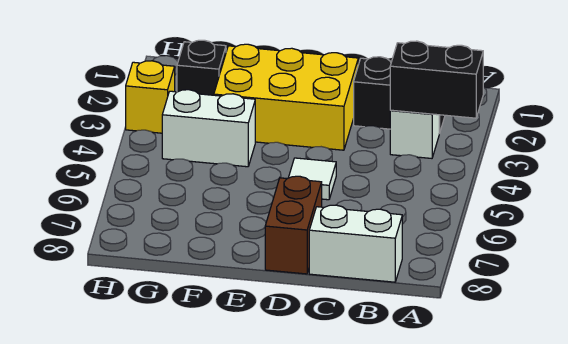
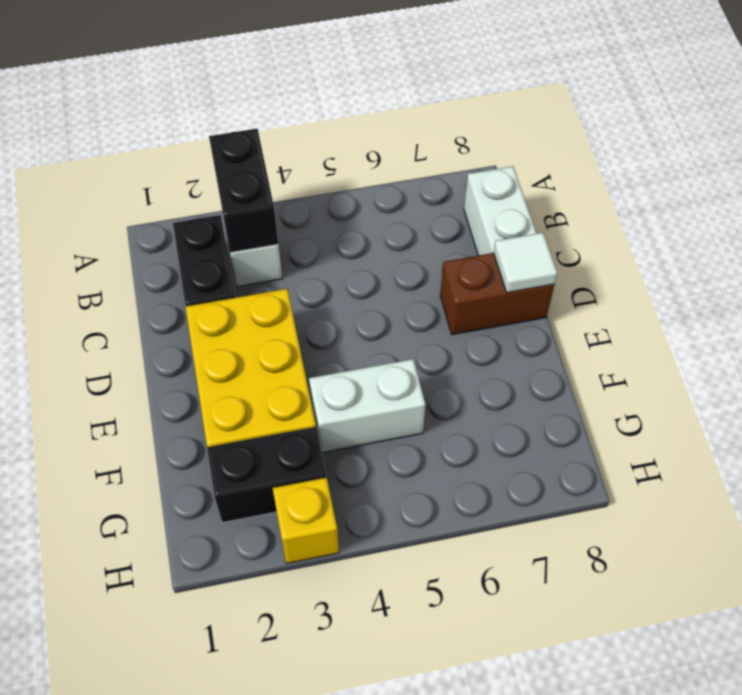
white tile D5 level 1 -> white tile D8 level 2
white brick F4:G4 level 1 -> white brick F4:F5 level 1
black brick G2 level 1 -> black brick G2:G3 level 1

